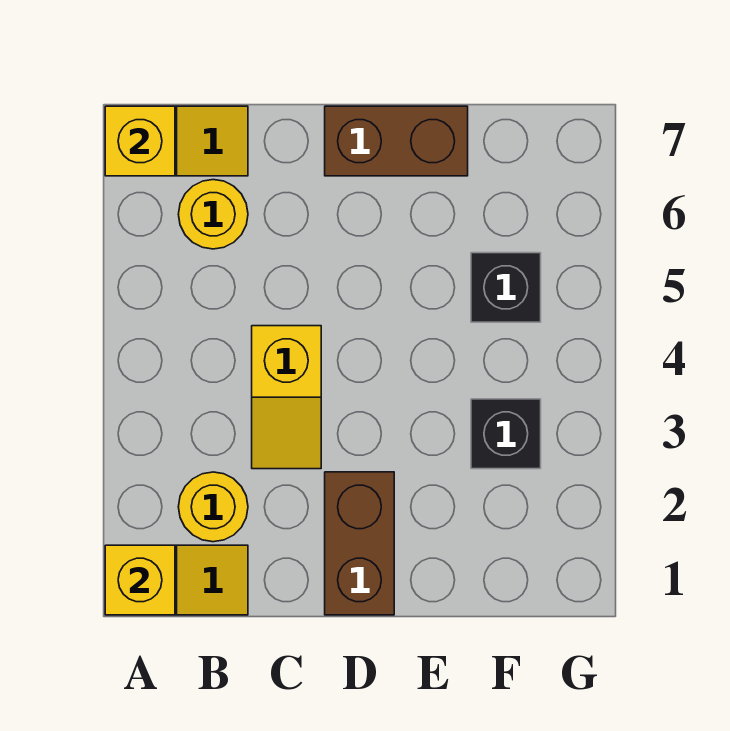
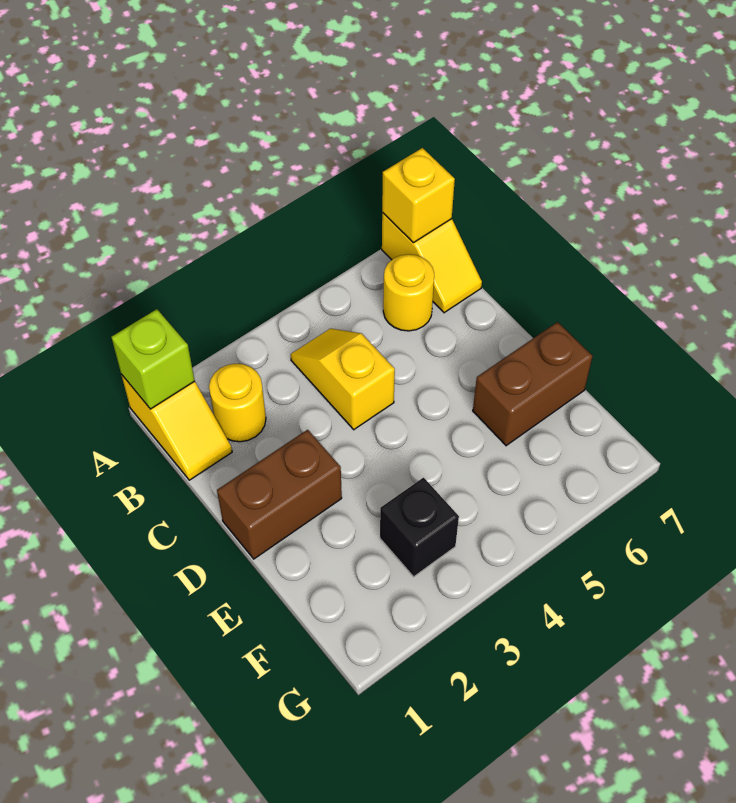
yellow brick A1 level 2 -> lime brick A1 level 2
yellow slope C3:C4 level 1 top 4 -> yellow slope B4:C4 level 1 top C
brown brick D7:E7 level 1 -> brown brick E6:E7 level 1
black brick F5 level 1 -> none

